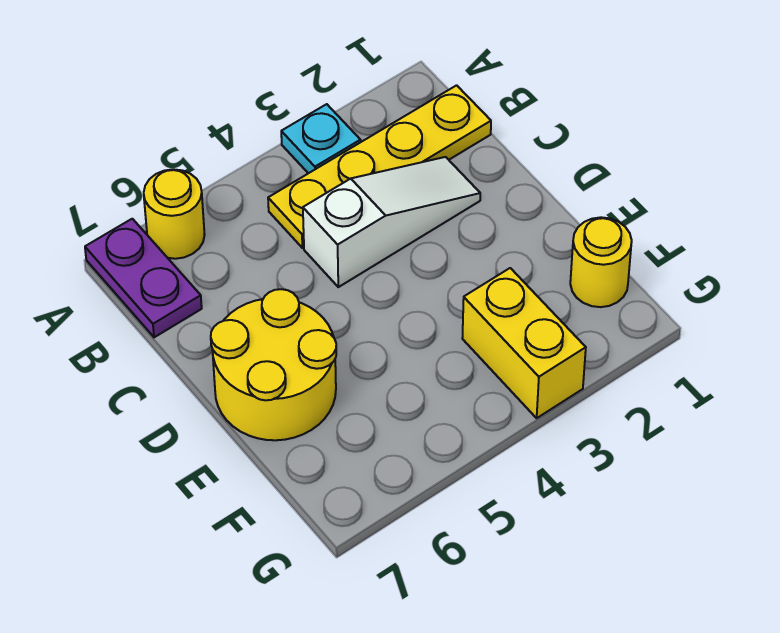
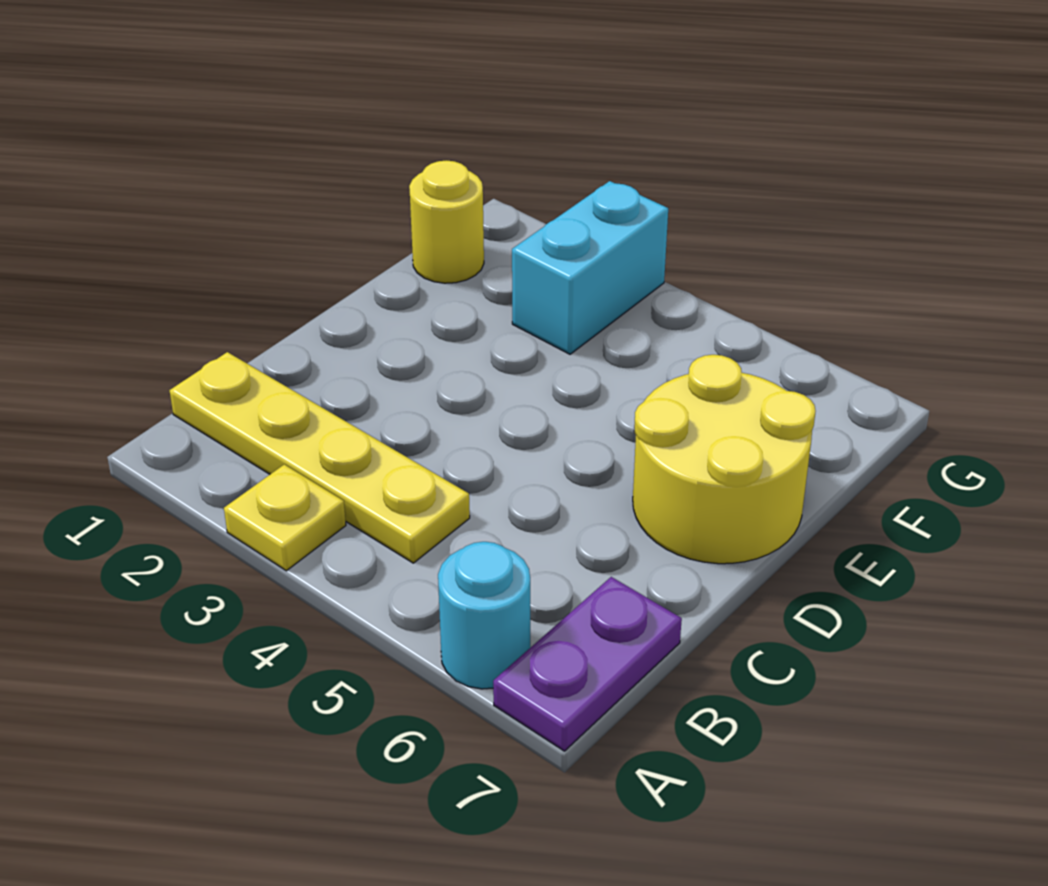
cyan plate A3 level 1 -> yellow plate A3 level 1
yellow round brick A6 level 1 -> cyan round brick A6 level 1
white slope C2:C4 level 1 top 4 -> none
yellow brick F3:G3 level 1 -> cyan brick F3:G3 level 1

